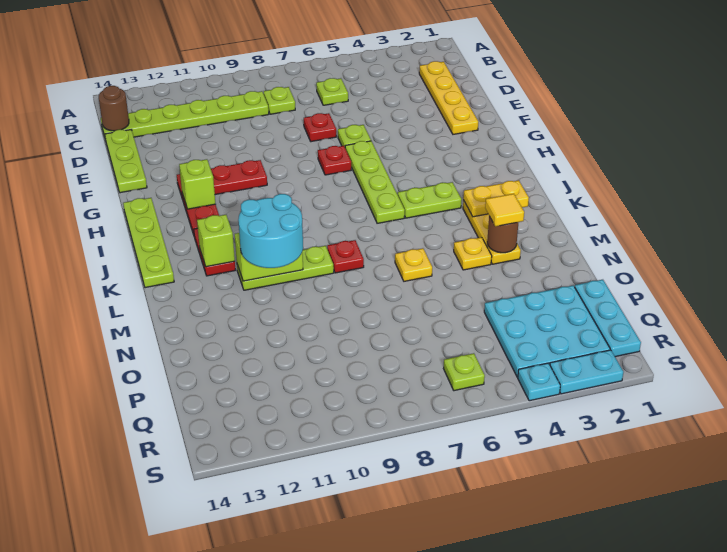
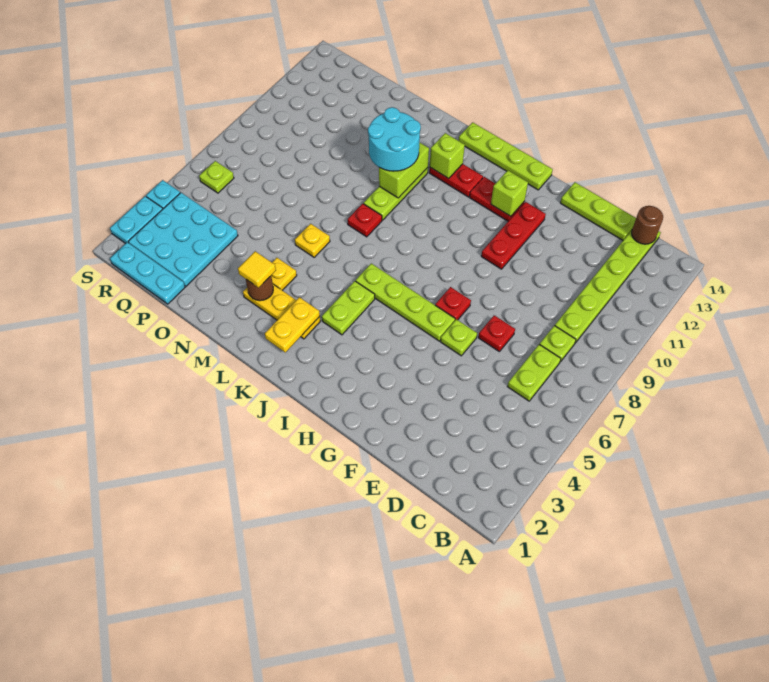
yellow plate C2:F2 level 1 -> none
lime plate C6 level 1 -> lime plate C6:C7 level 1

